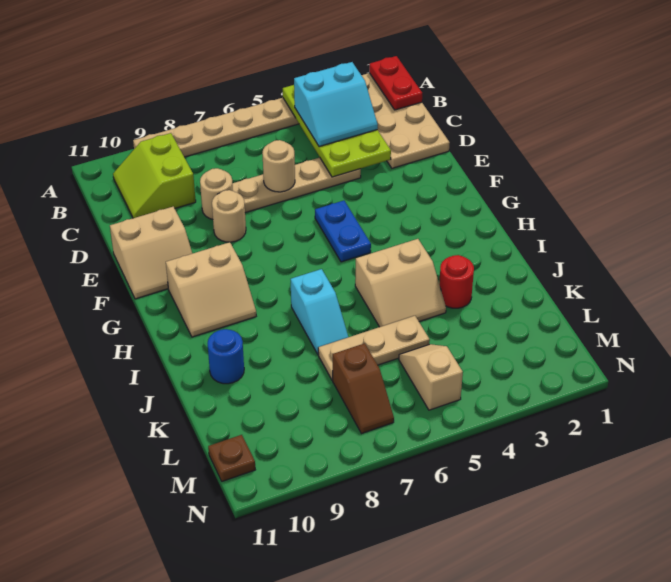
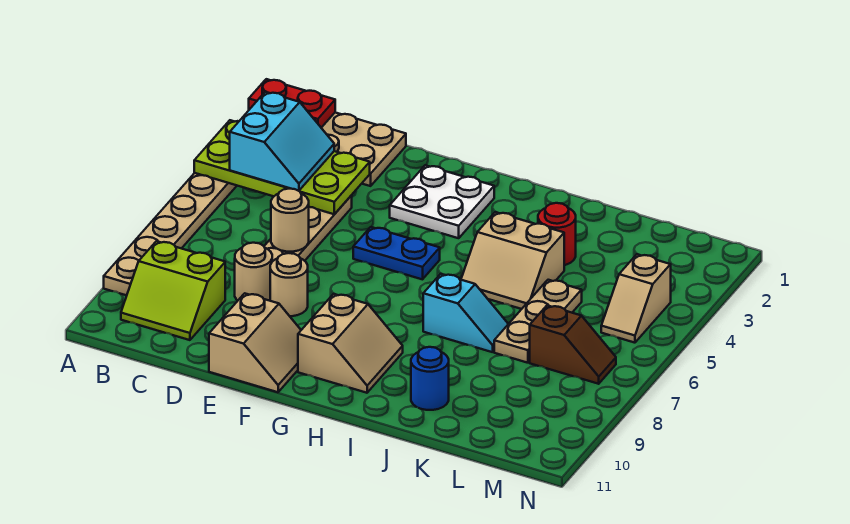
none -> white plate F2:G3 level 1
tan slope I4:J5 level 1 top I -> tan slope I4:J5 level 1 top 4
tan slope L5:M5 level 1 top M -> tan slope M4:M5 level 1 top 4
brown plate M11 level 1 -> none

